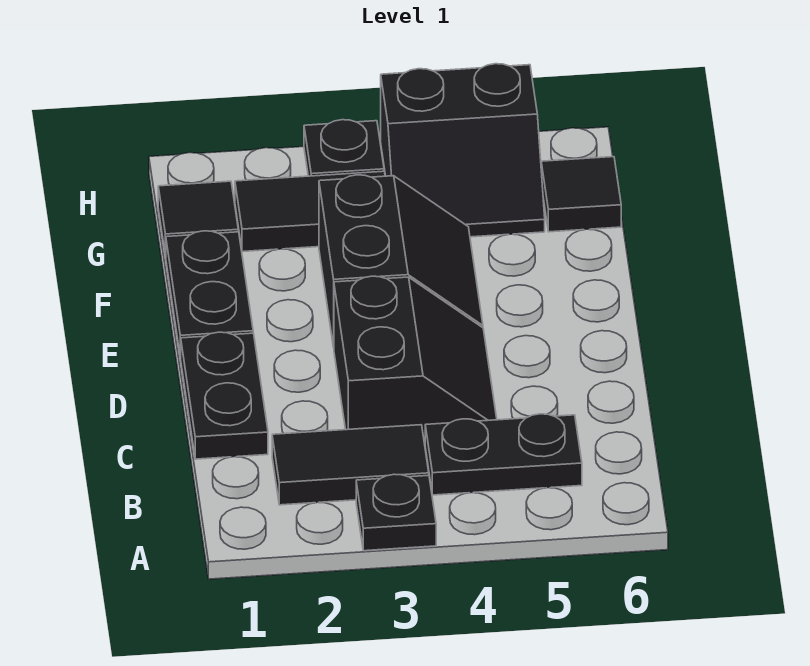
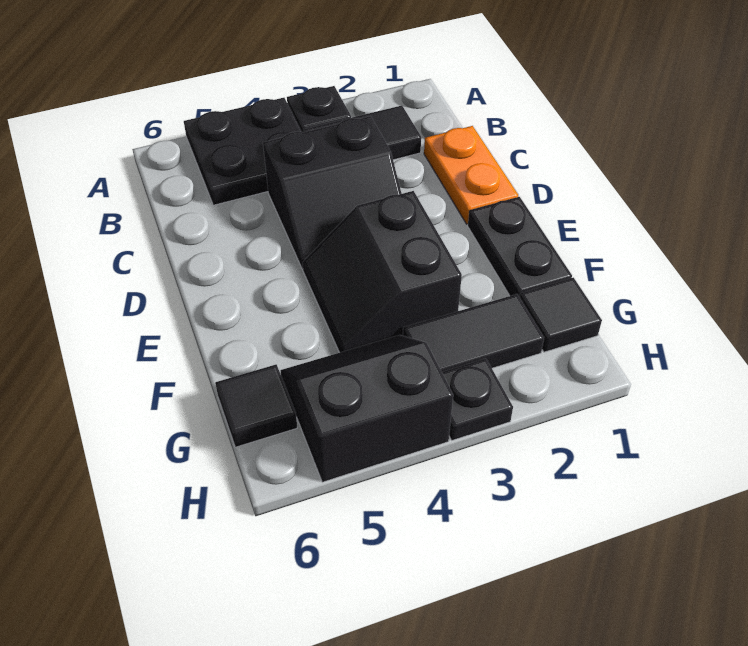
black plate B4:B5 level 1 -> black plate A4:B5 level 1
black plate C1:D1 level 1 -> orange plate C1:D1 level 1
black slope C3:D4 level 1 top 3 -> black slope C3:D4 level 1 top C

